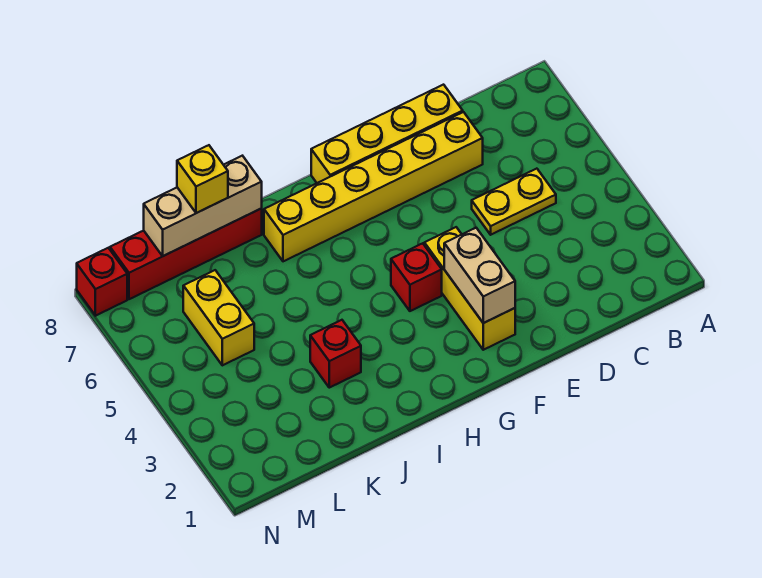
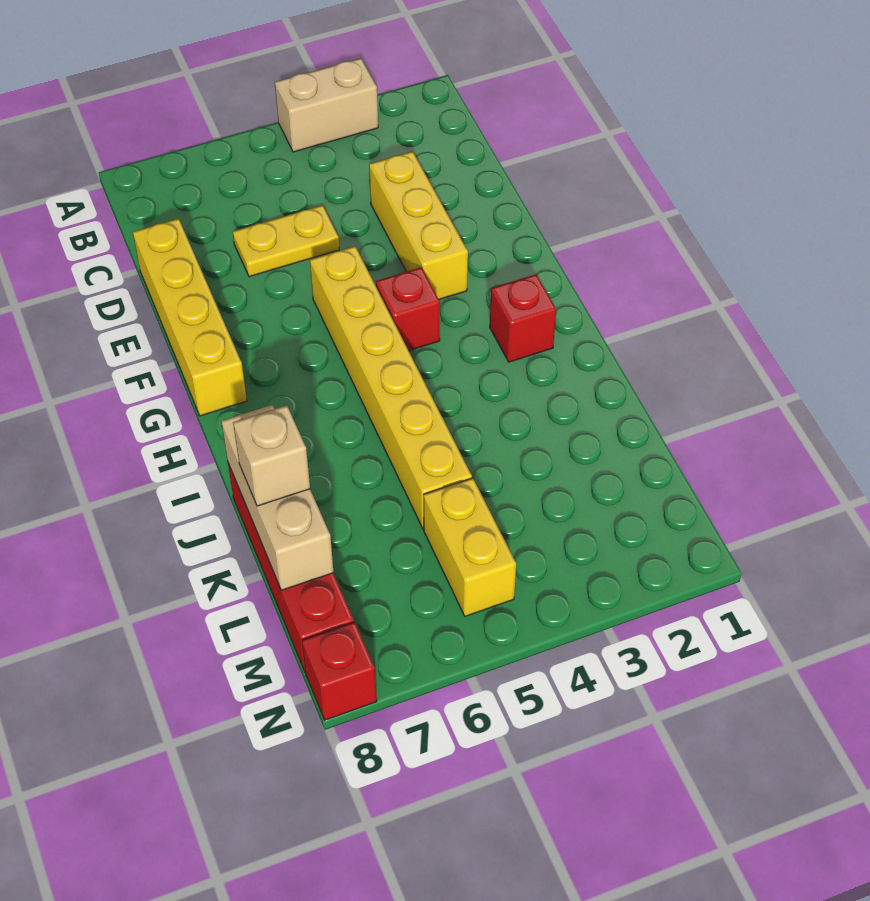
yellow plate C5:D5 level 1 -> yellow plate D5:D6 level 1
yellow brick D7:I7 level 1 -> yellow brick F5:K5 level 1
yellow brick F2:F4 level 1 -> yellow brick D3:F3 level 1
tan brick F2:F3 level 2 -> tan brick A3:A4 level 1
red brick J3 level 1 -> red brick H2 level 1
yellow brick K8 level 3 -> tan brick K8 level 3
yellow brick L5:L6 level 1 -> yellow brick L5:M5 level 1

